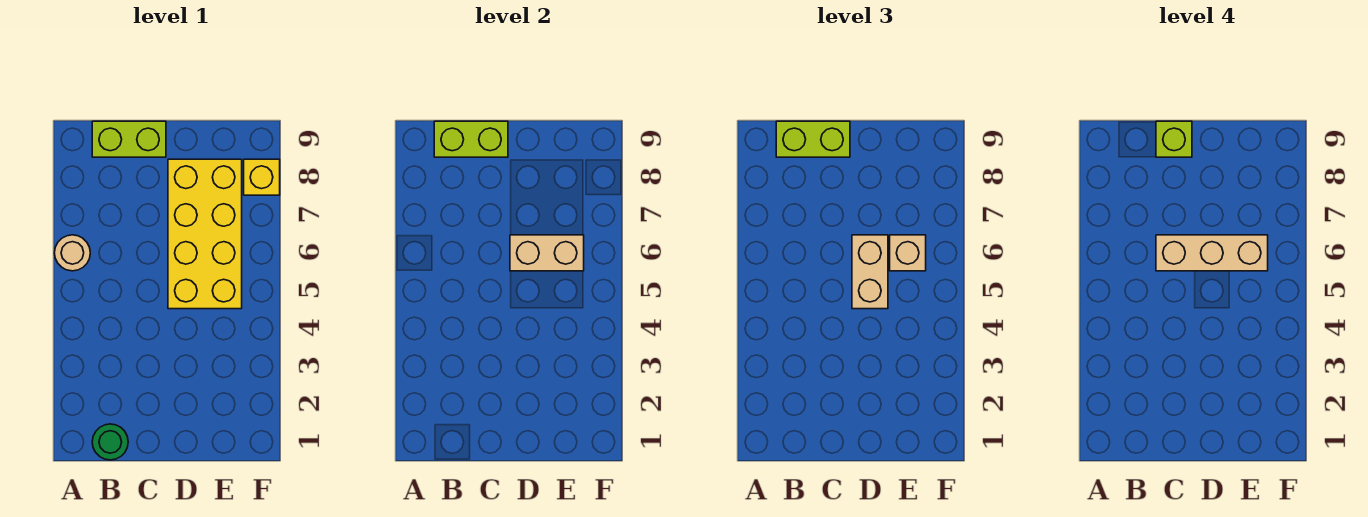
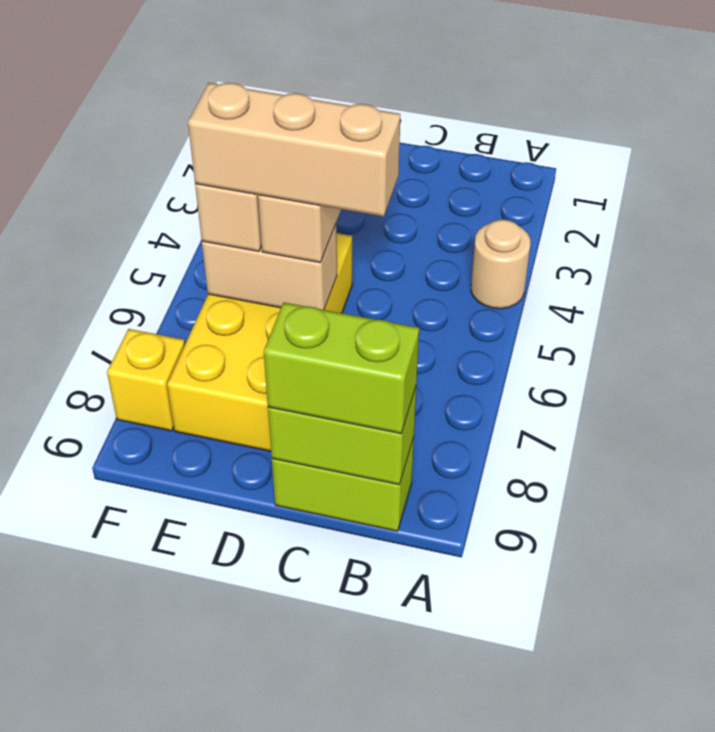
tan round brick A6 level 1 -> tan round brick A4 level 1
green round brick B1 level 1 -> none
lime brick C9 level 4 -> none

